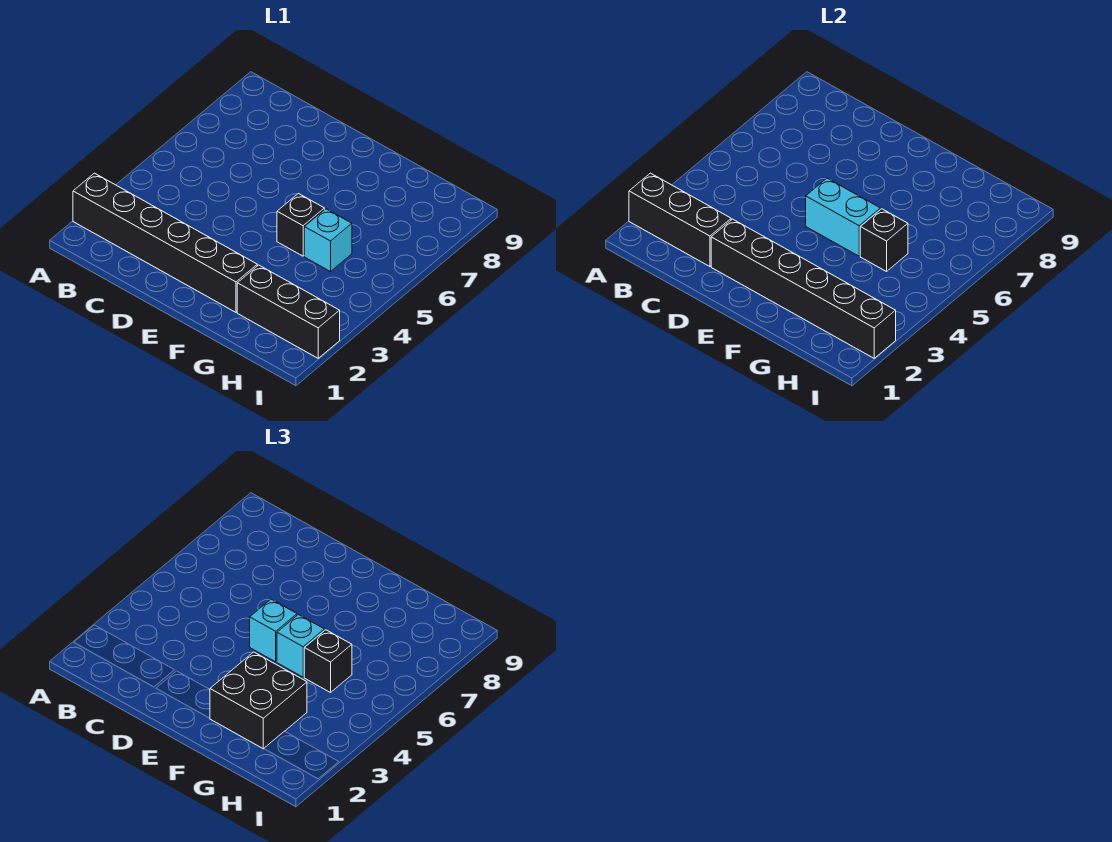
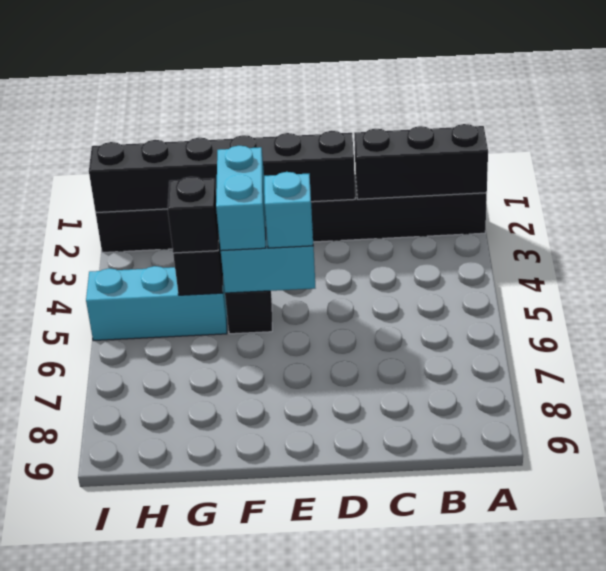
black brick F2:G3 level 3 -> none
cyan brick F5 level 3 -> cyan brick F4:F5 level 3
cyan brick G5 level 1 -> cyan brick G5:I5 level 1

